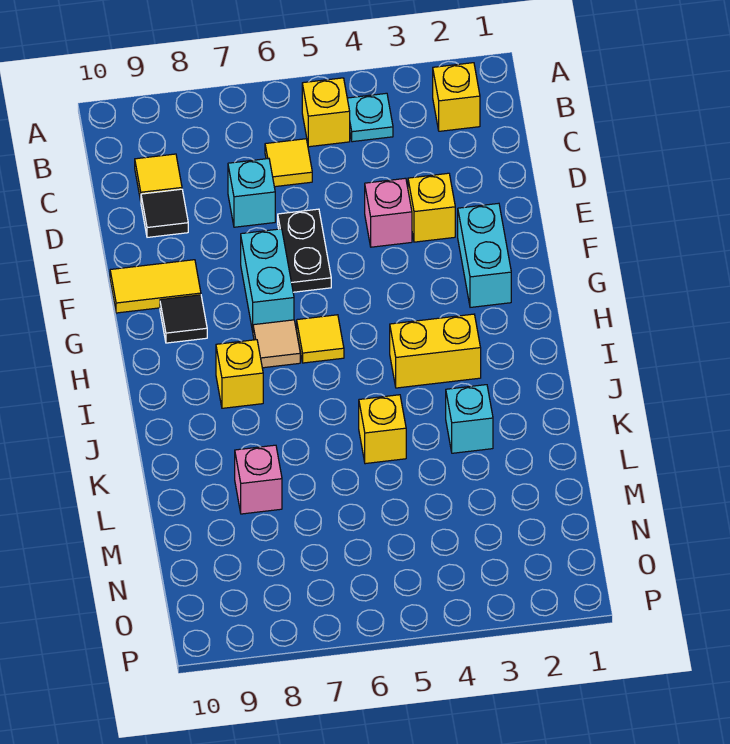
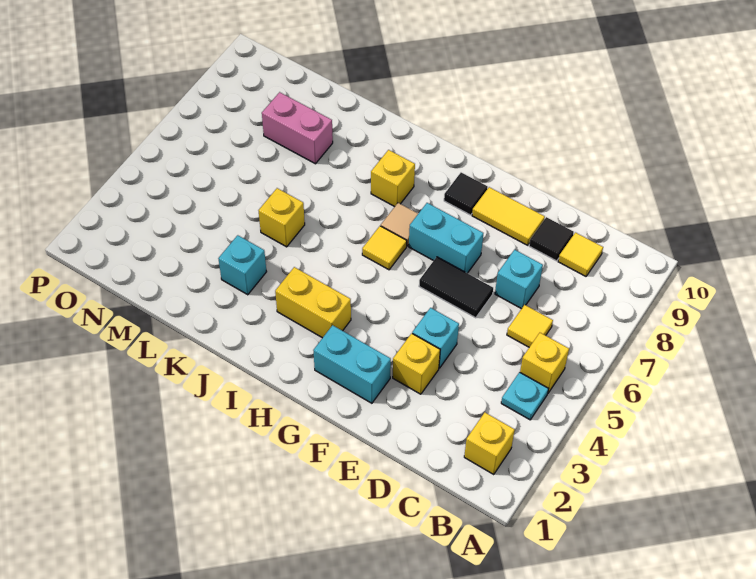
pink brick E4 level 1 -> cyan brick E4 level 1
black plate E6:F6 level 1 -> black tile E6:F6 level 1
yellow tile F9:F10 level 1 -> yellow tile E9:F9 level 1
yellow brick I3:I4 level 1 -> yellow brick H3:I3 level 1
pink brick L8 level 1 -> pink brick L8:M8 level 1

